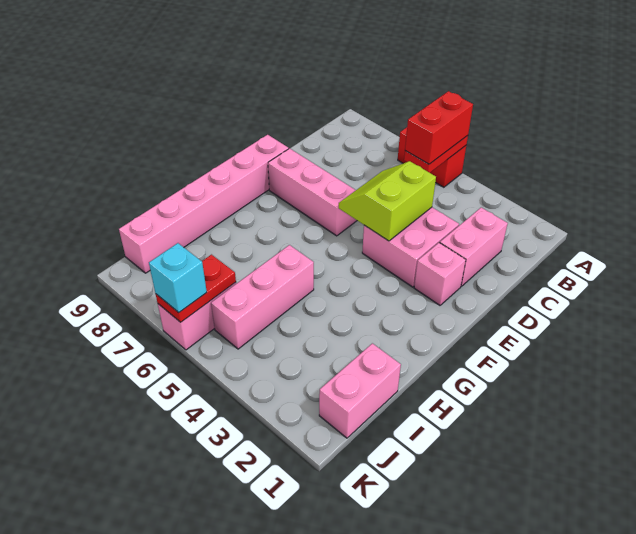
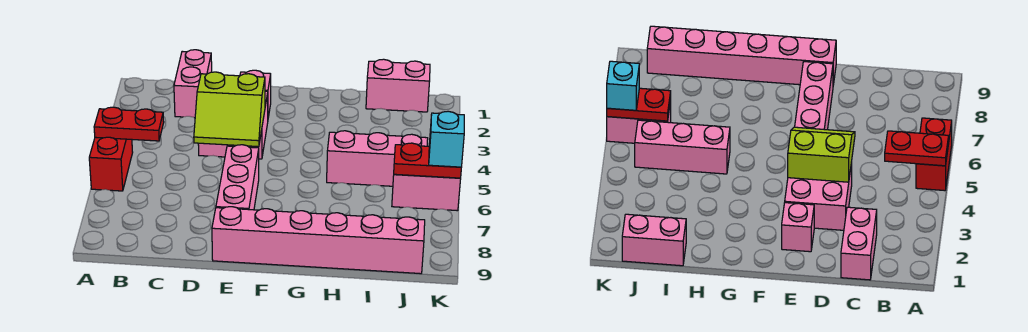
red brick A5:B5 level 3 -> none
pink brick C2:D2 level 1 -> pink brick C1:C2 level 1

